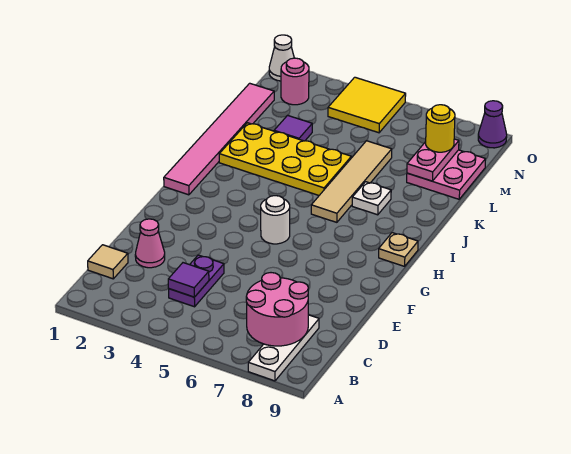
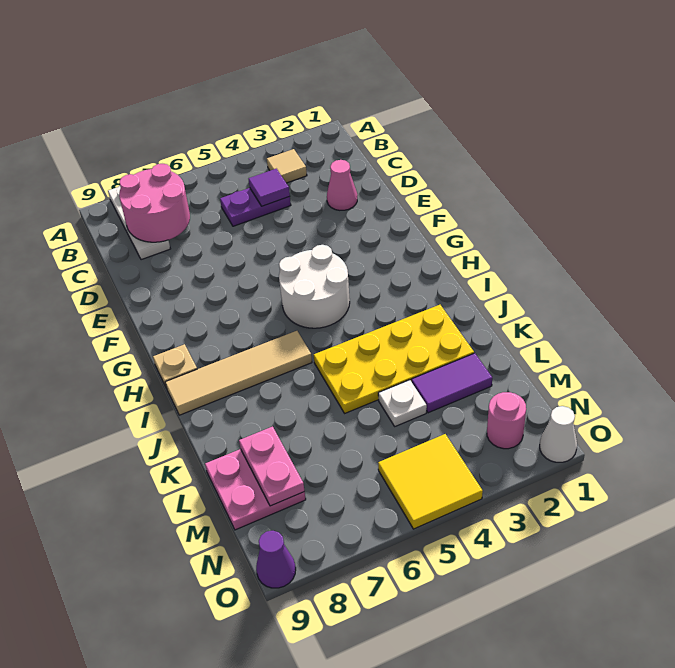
tan tile C1 level 1 -> tan tile B3 level 1
purple plate C4:D4 level 1 -> purple plate C4:C5 level 1
white round brick G5 level 1 -> white round brick G4:H5 level 1
pink tile H1:M1 level 1 -> none
tan tile I6:L6 level 1 -> tan tile I6:I9 level 1
white plate J7 level 1 -> white plate L4 level 1
purple tile L3 level 1 -> purple tile L2:L3 level 1
yellow round brick M8 level 3 -> none

